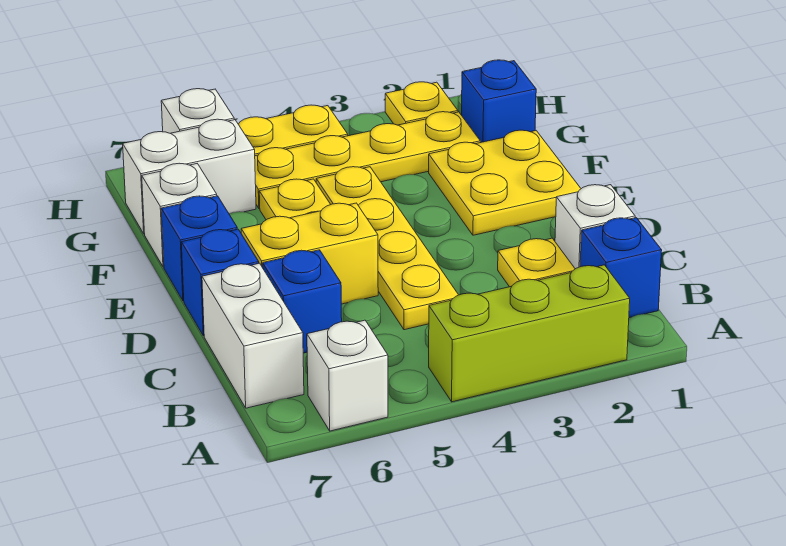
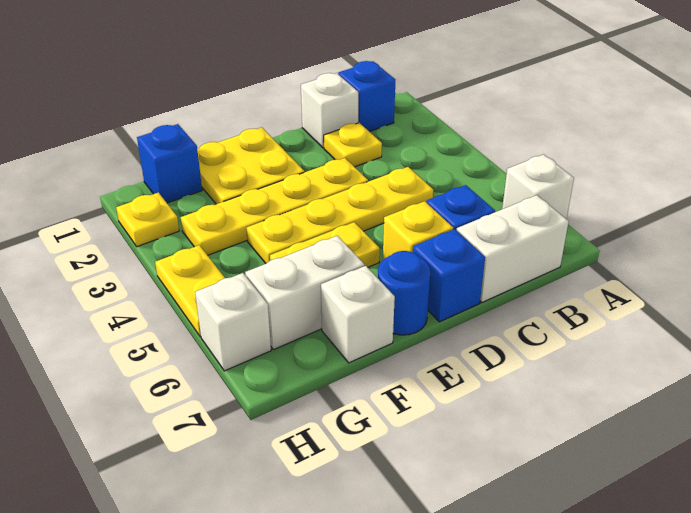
lime brick A2:A4 level 1 -> none
yellow brick D5:D6 level 1 -> yellow brick D6 level 1
blue brick E7 level 1 -> blue round brick E7 level 1
yellow plate G2:G5 level 1 -> yellow plate D3:G3 level 1
white brick G6:G7 level 1 -> white brick F6:G6 level 1

